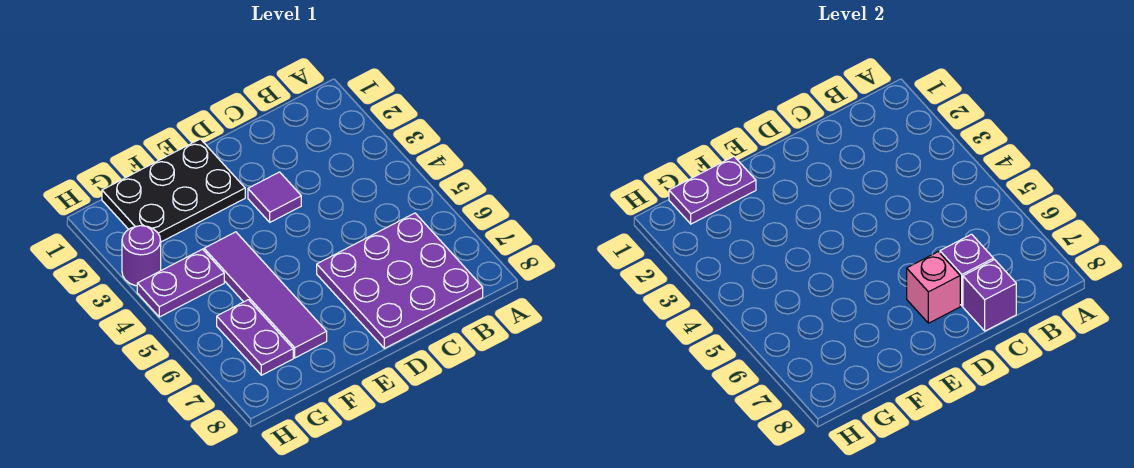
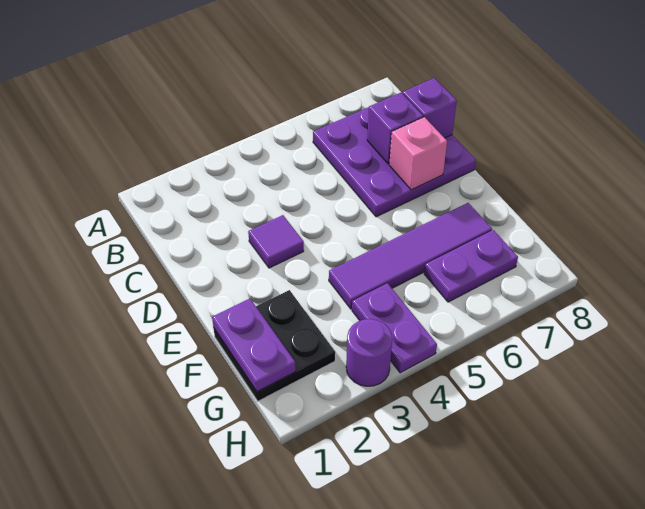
black plate E1:G2 level 1 -> black plate F1:G2 level 1

